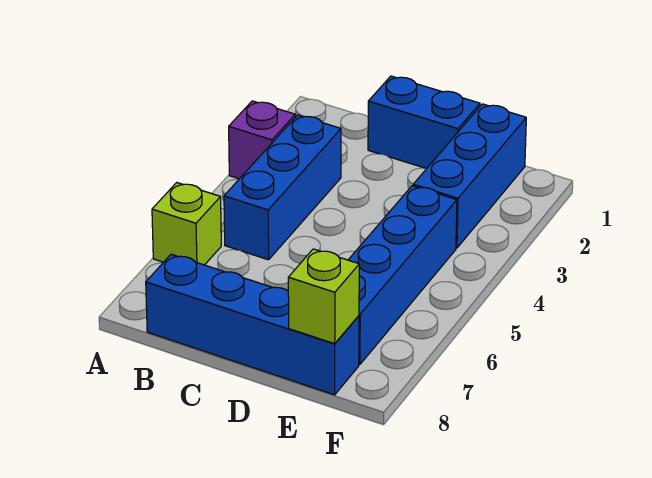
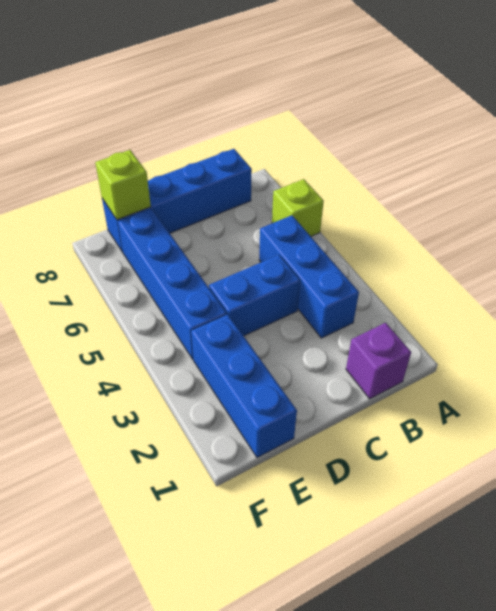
purple brick A3 level 1 -> purple brick B1 level 1
blue brick C1:D1 level 1 -> blue brick C4:D4 level 1

